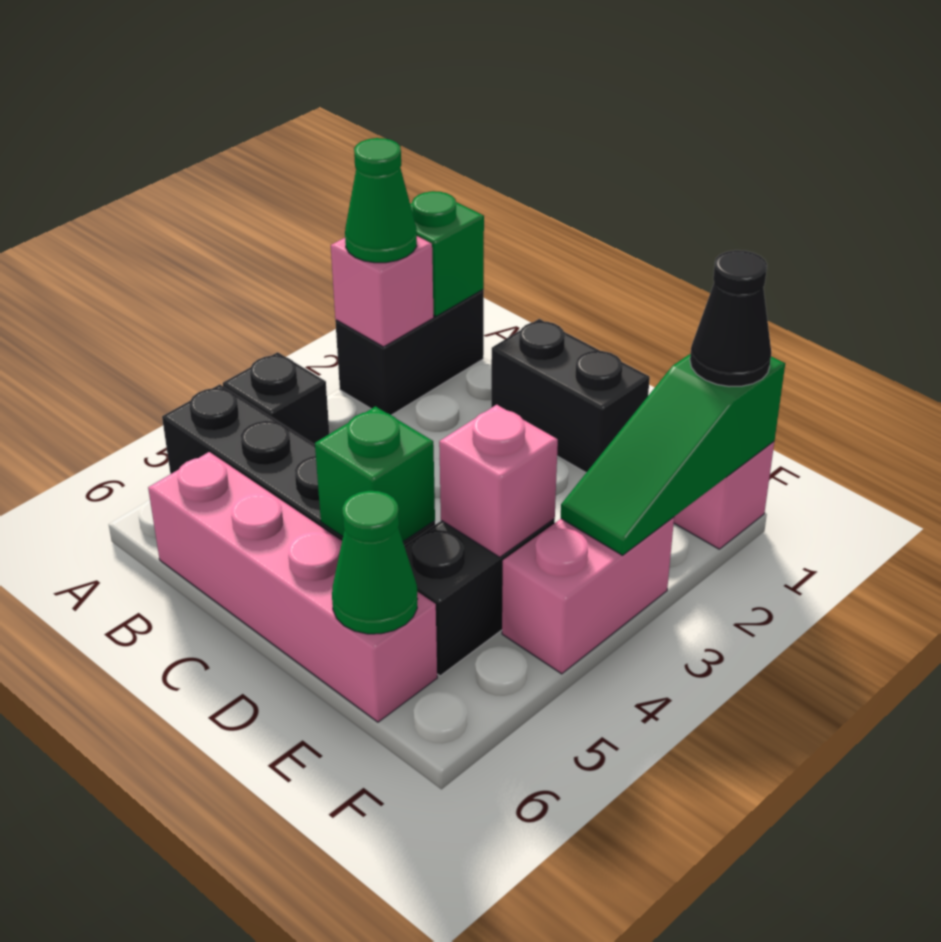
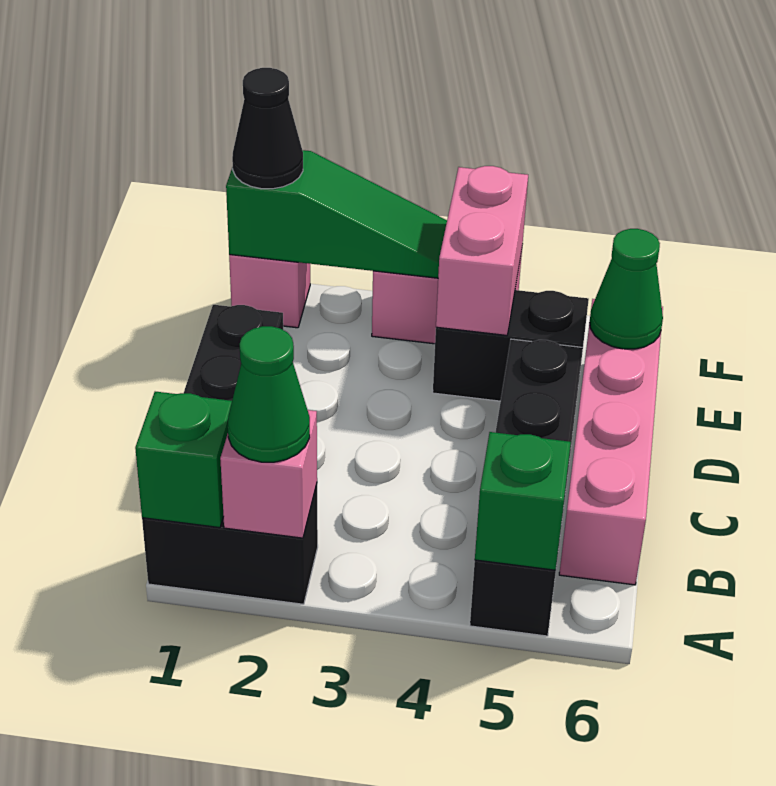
black brick A4 level 1 -> none
green brick D5 level 2 -> green brick A5 level 2
pink brick E4 level 2 -> pink brick E4:F4 level 2

